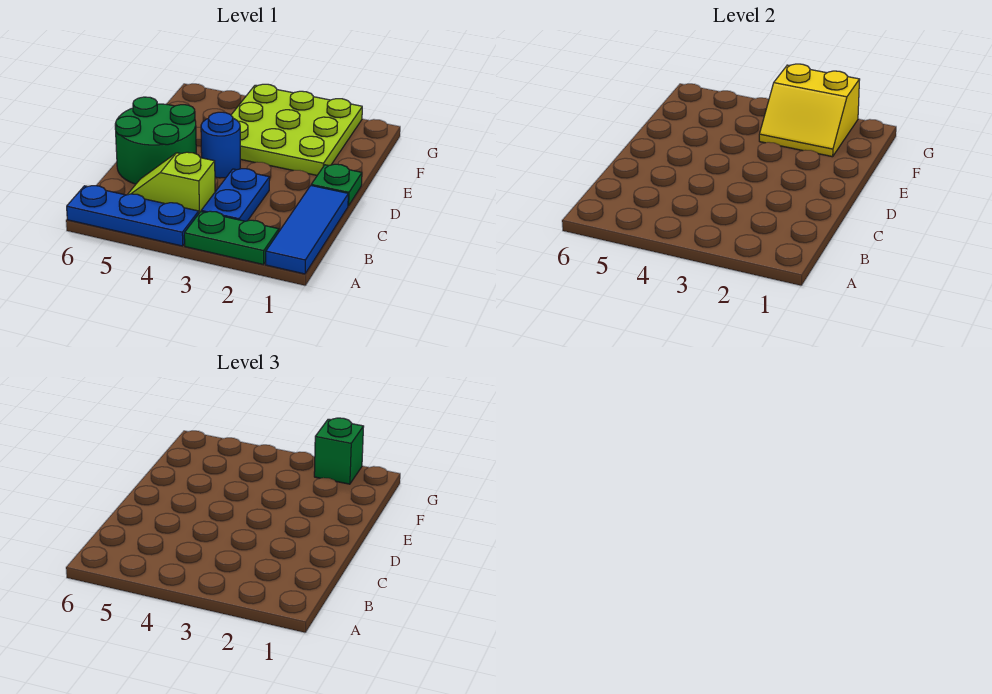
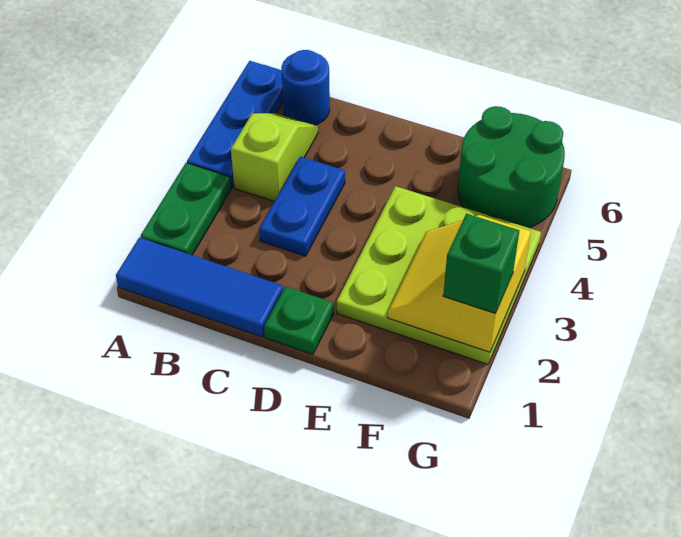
blue plate B3:C3 level 1 -> blue plate C3:C4 level 1
green round brick C5:D6 level 1 -> green round brick F5:G6 level 1
blue round brick D4 level 1 -> blue round brick B6 level 1

